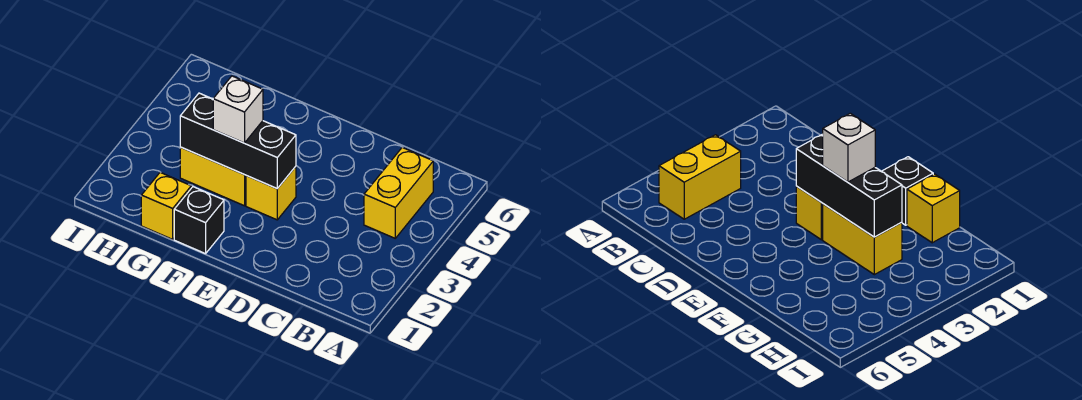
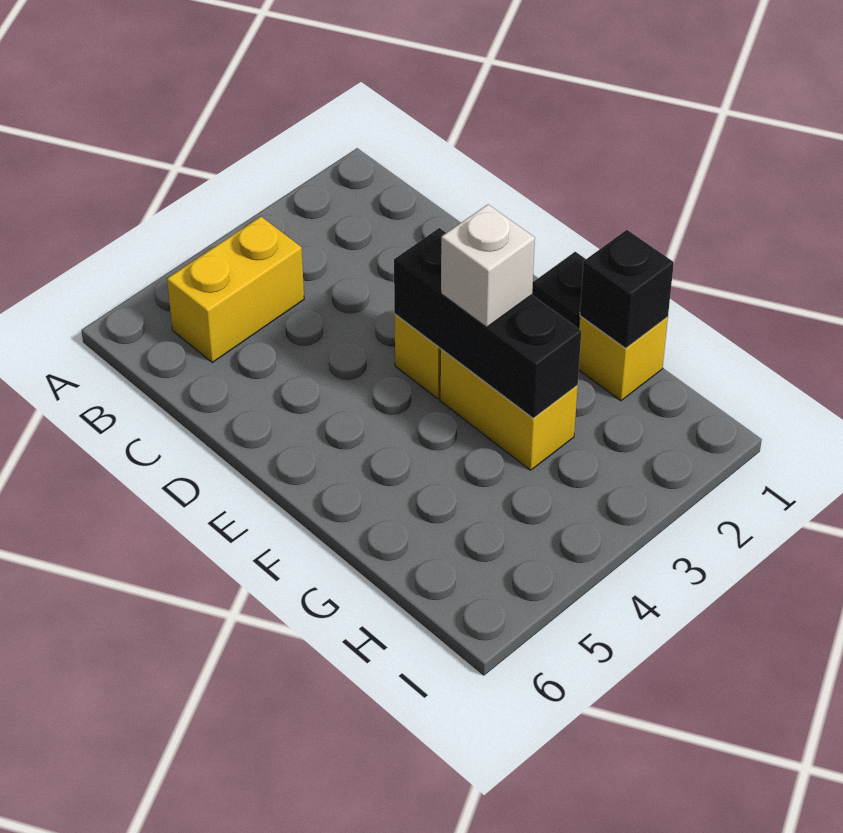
none -> black brick G1 level 2

